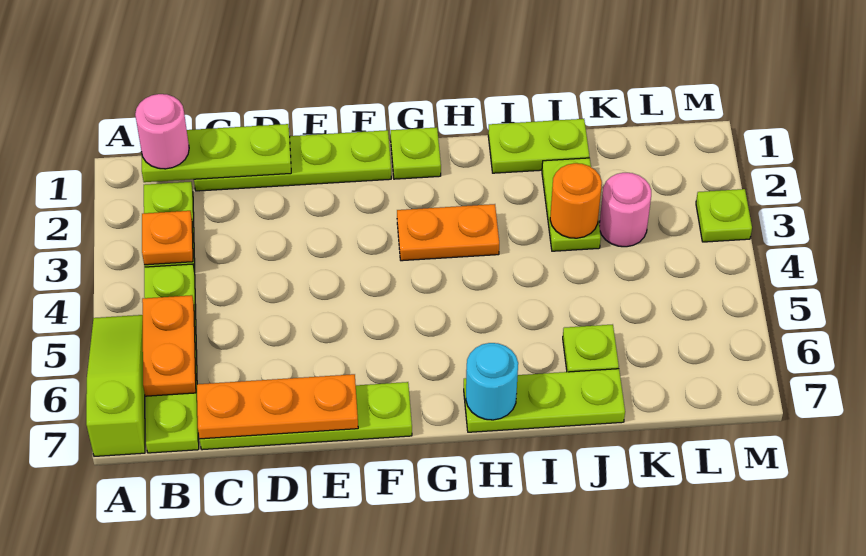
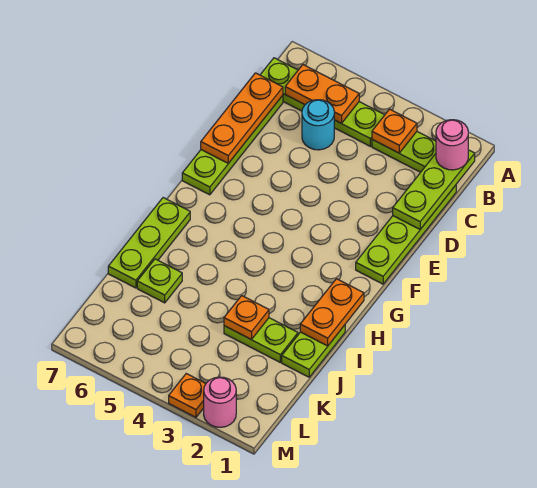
lime slope A5:A7 level 1 top 7 -> none
lime plate G1 level 1 -> none
orange plate G3:H3 level 1 -> orange plate H1:I1 level 2
cyan round brick H7 level 2 -> cyan round brick C5 level 1
orange round brick J3 level 2 -> orange plate J3 level 2
pink round brick K3 level 1 -> pink round brick M2 level 1
lime plate M3 level 1 -> orange plate M3 level 1

